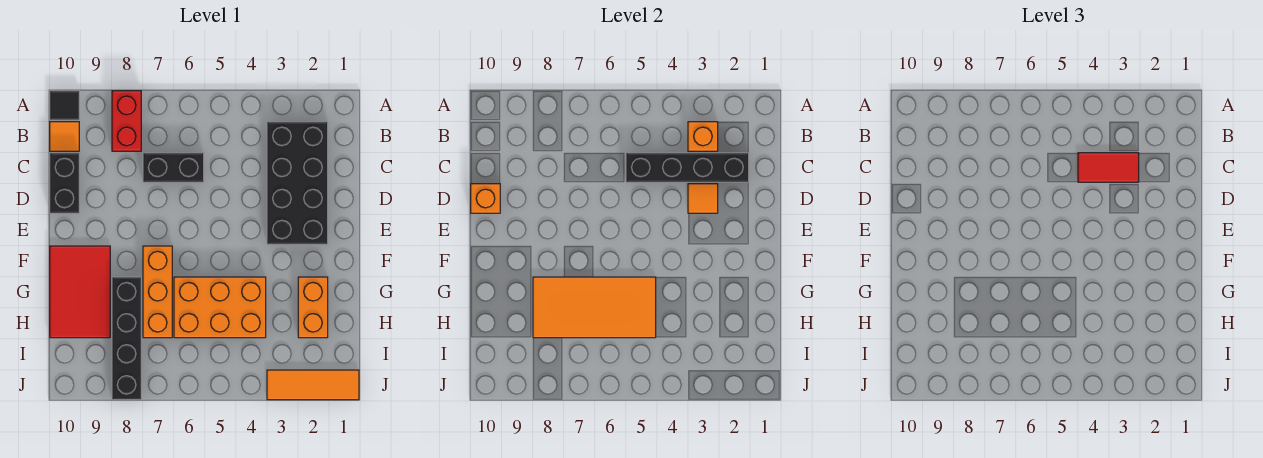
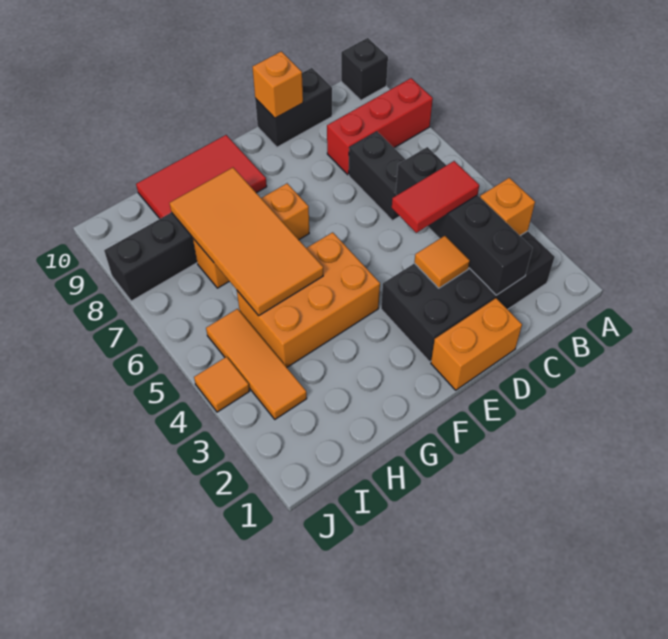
red brick A8:B8 level 1 -> red brick A8:C8 level 1
black tile A10 level 1 -> black brick A10 level 1
orange tile B10 level 1 -> orange tile J4 level 1
red tile C3:C4 level 3 -> red tile C4:D4 level 3
orange brick G2:H2 level 1 -> orange brick D1:E1 level 1
orange brick G4:H6 level 1 -> orange brick F4:H5 level 1
orange tile J1:J3 level 1 -> orange tile I3:I5 level 1

